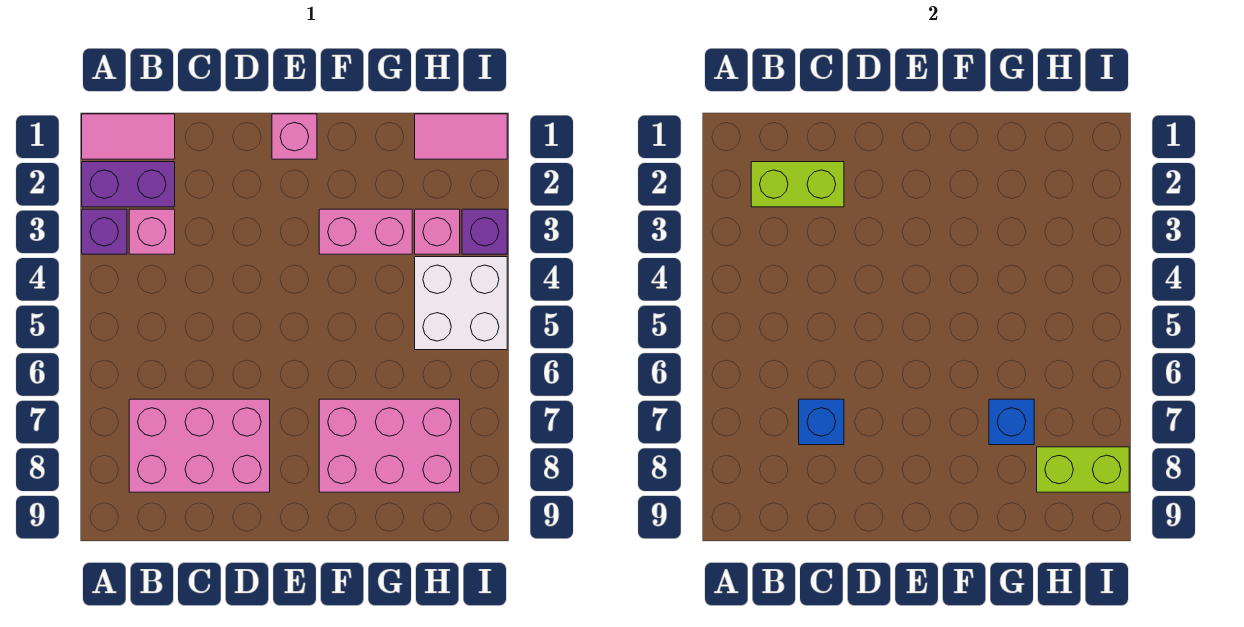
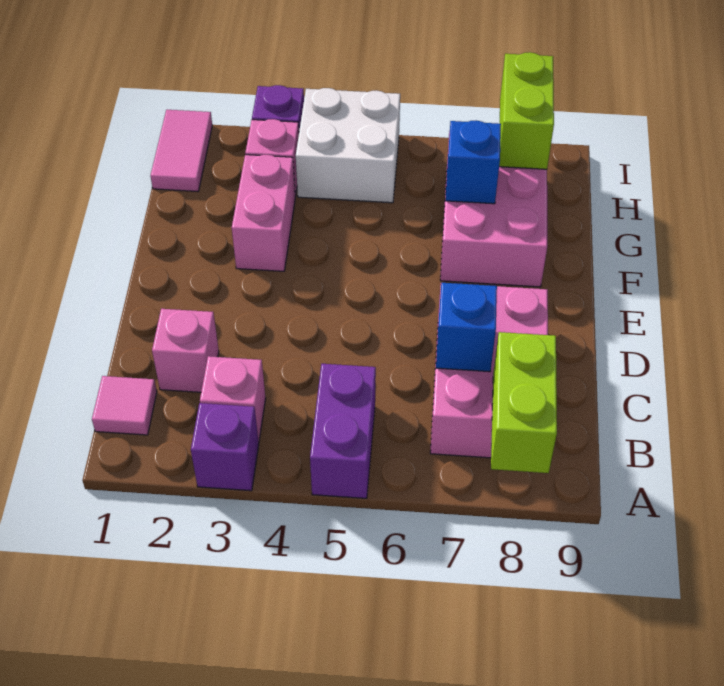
pink tile A1:B1 level 1 -> pink tile B1 level 1
purple brick A2:B2 level 1 -> purple brick A5:B5 level 1
lime brick B2:C2 level 2 -> lime brick A8:B8 level 2
pink brick E1 level 1 -> pink brick C2 level 1

